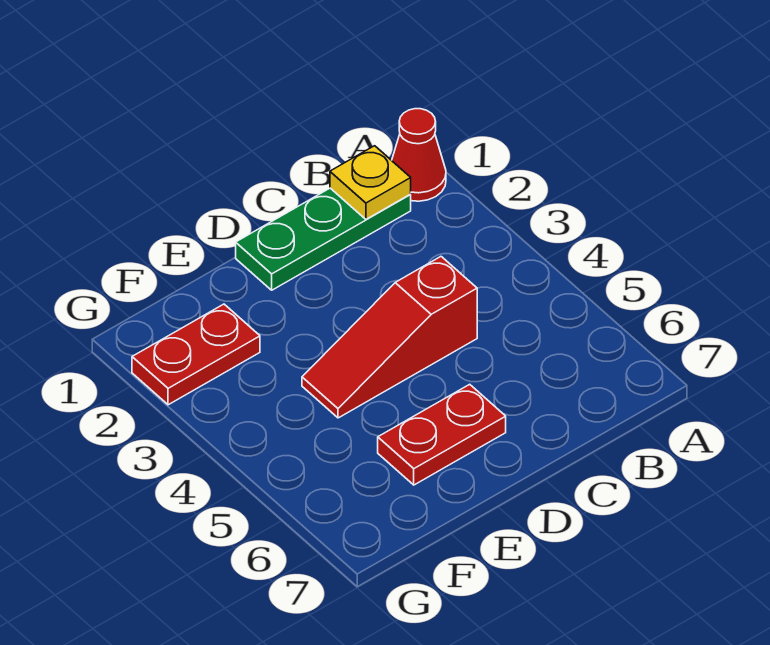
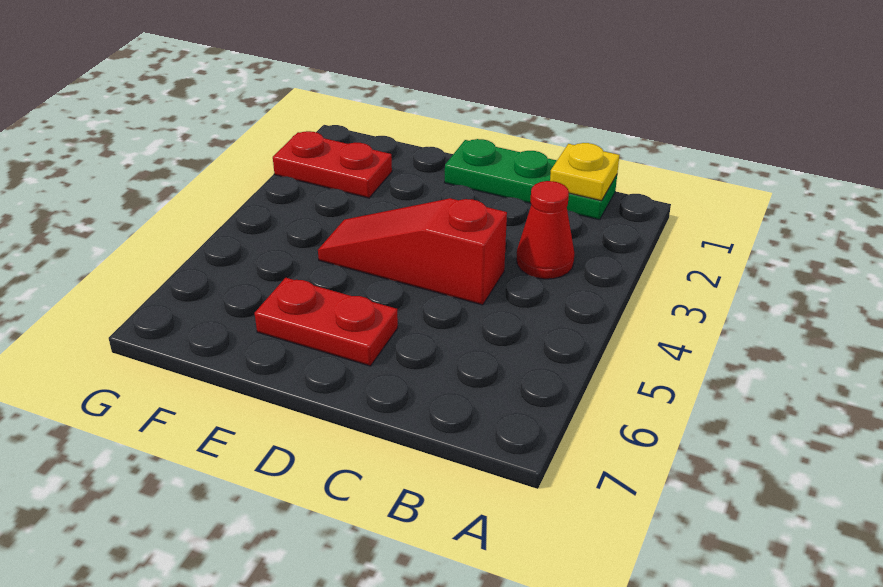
red cone A1 level 1 -> red cone B3 level 1

